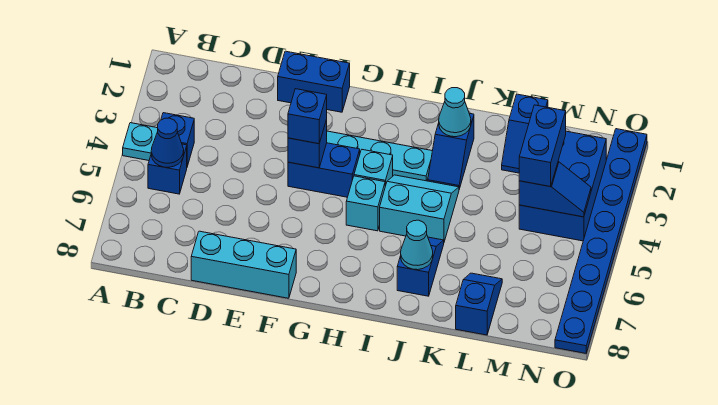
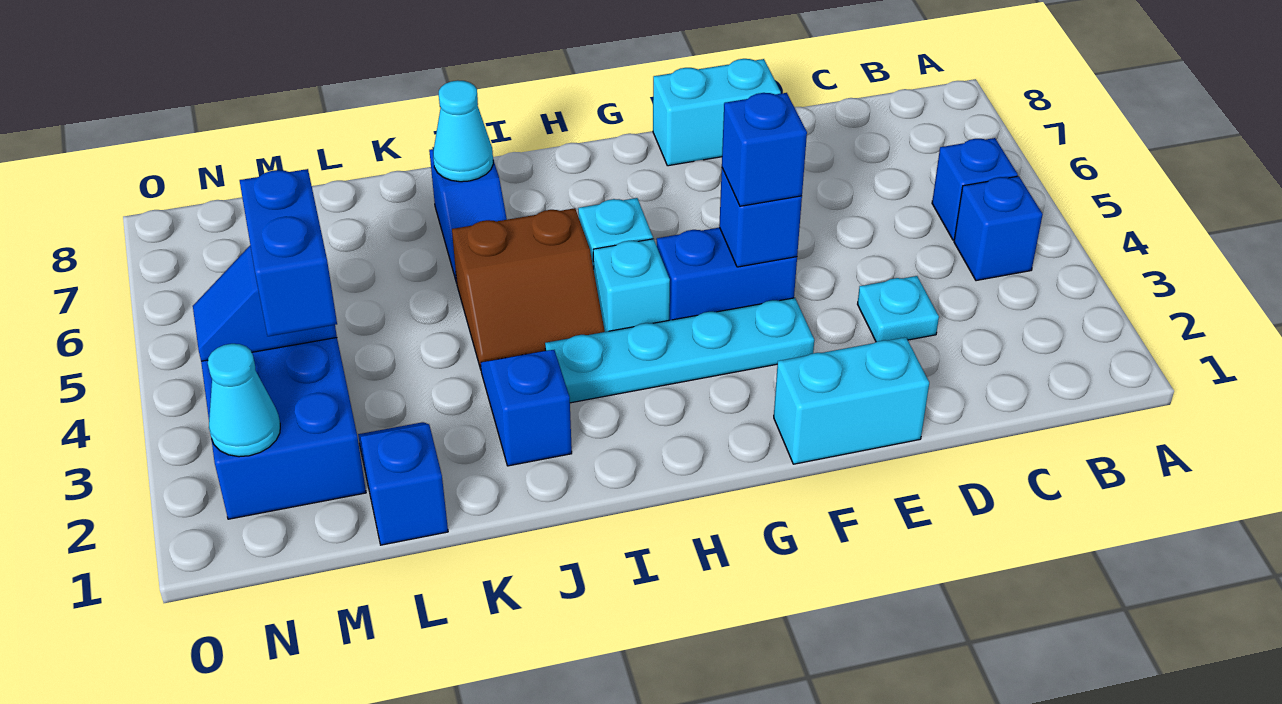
cyan plate A4 level 1 -> cyan plate D3 level 1
blue cone B5 level 2 -> none
cyan brick D8:F8 level 1 -> cyan brick E8:F8 level 1
blue brick E1:F1 level 1 -> cyan brick E1:F1 level 1
cyan slope I4:J5 level 1 top 5 -> brown slope I4:J5 level 1 top 5
cyan cone J2 level 2 -> cyan cone N2 level 2
blue slope L7:L8 level 1 top 8 -> none
blue plate O1:O8 level 1 -> none

